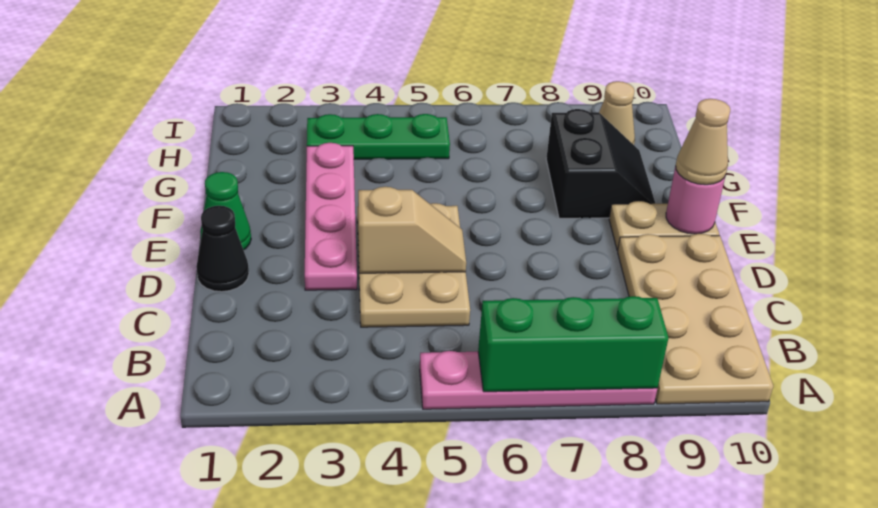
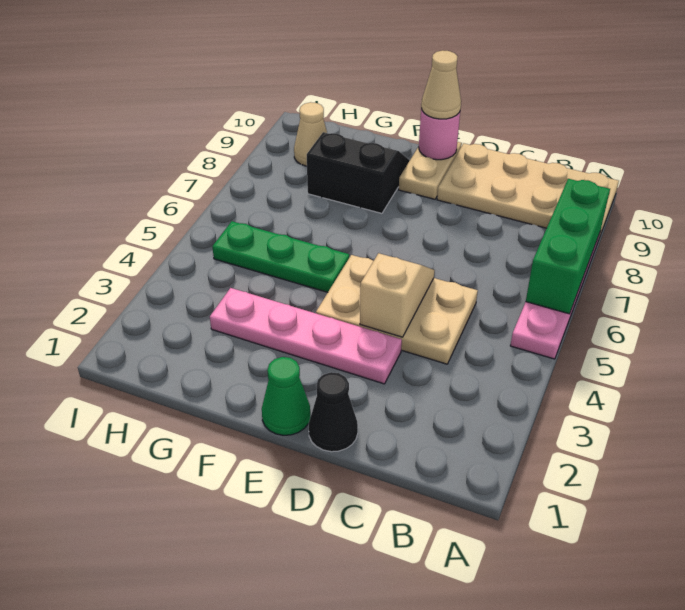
green plate H3:H5 level 1 -> green plate F5:H5 level 1

